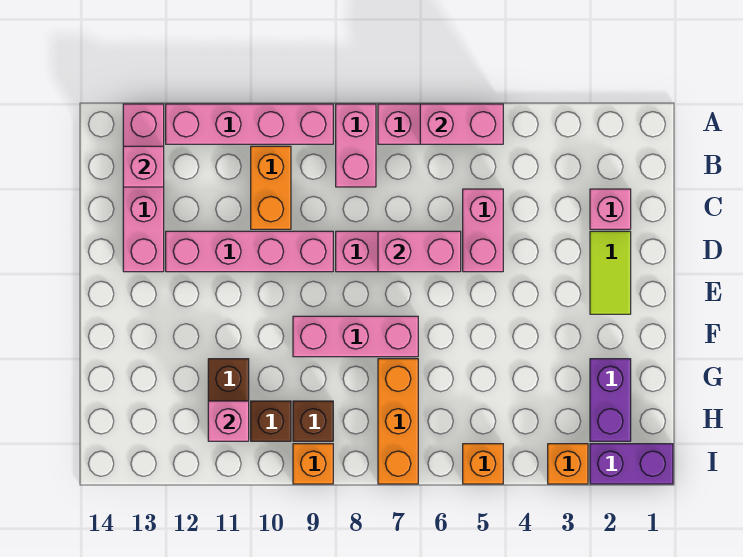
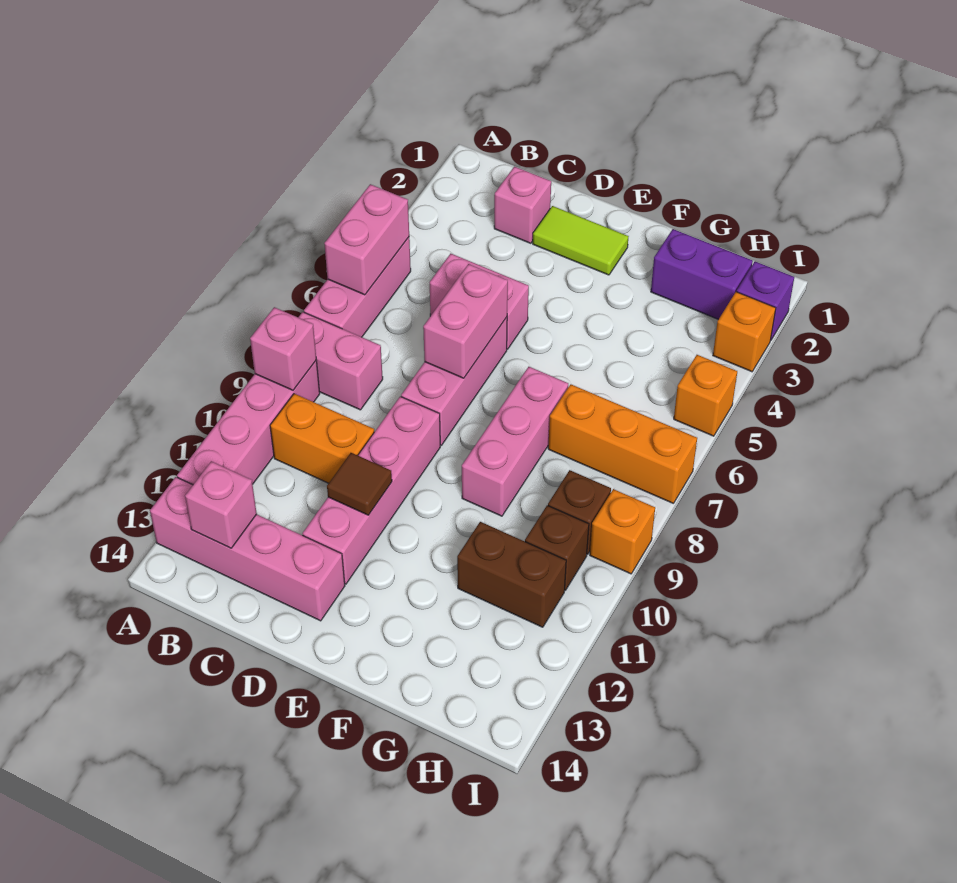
none -> brown tile D11 level 2
pink brick H11 level 2 -> pink brick A9 level 2
purple brick I1:I2 level 1 -> purple brick I2 level 1

